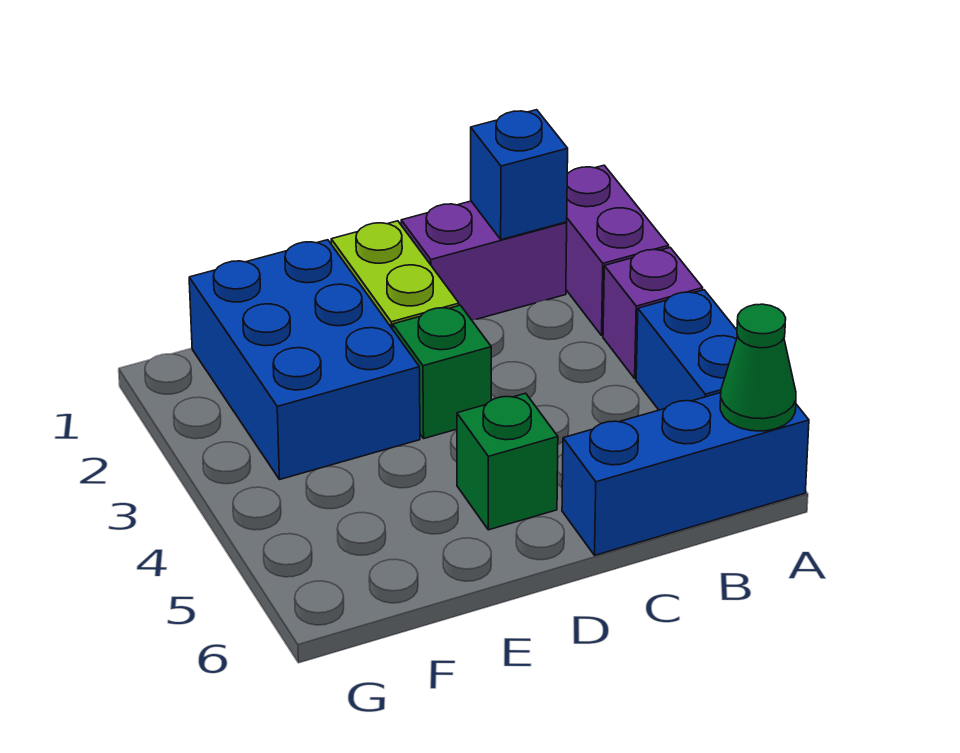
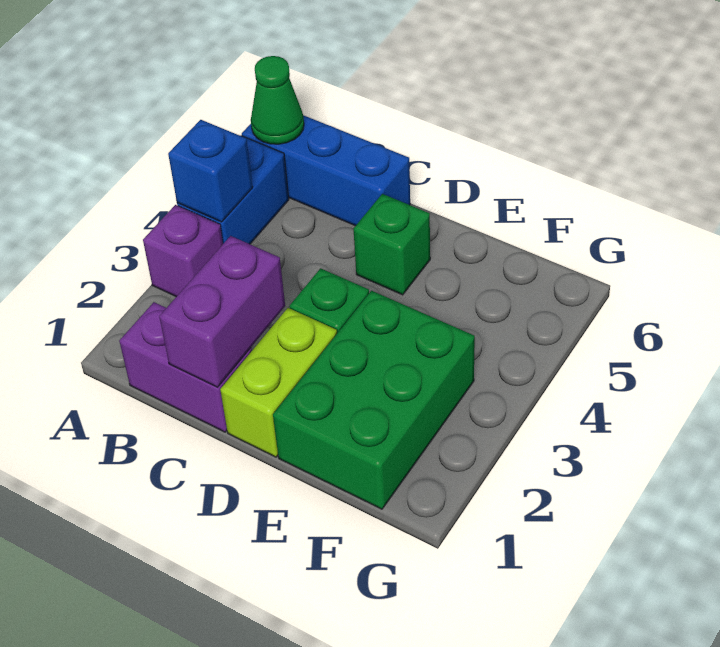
purple brick A1:A2 level 1 -> purple brick C1:C2 level 2
blue brick B1 level 2 -> blue brick A4 level 2
blue brick E1:F3 level 1 -> green brick E1:F3 level 1

